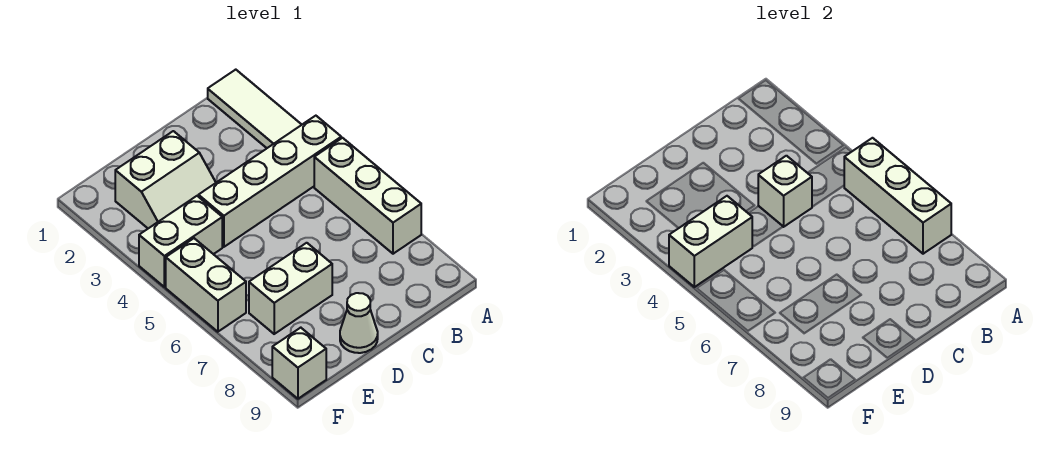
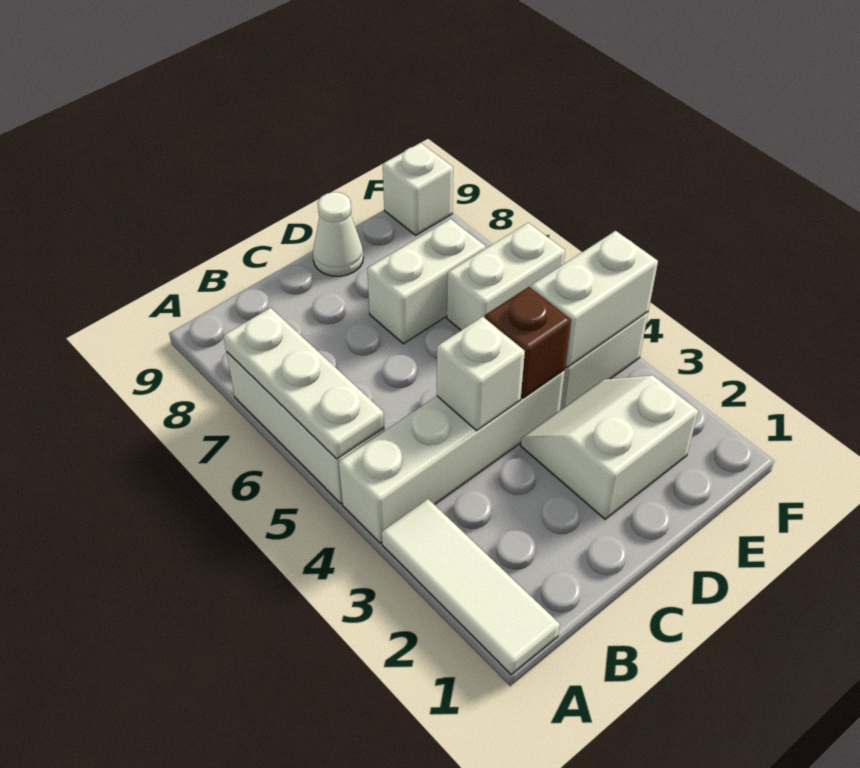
white brick A5:A7 level 2 -> white plate A5:A7 level 2
none -> brown brick D4 level 2
white brick F5:F6 level 1 -> white brick E6:F6 level 1

